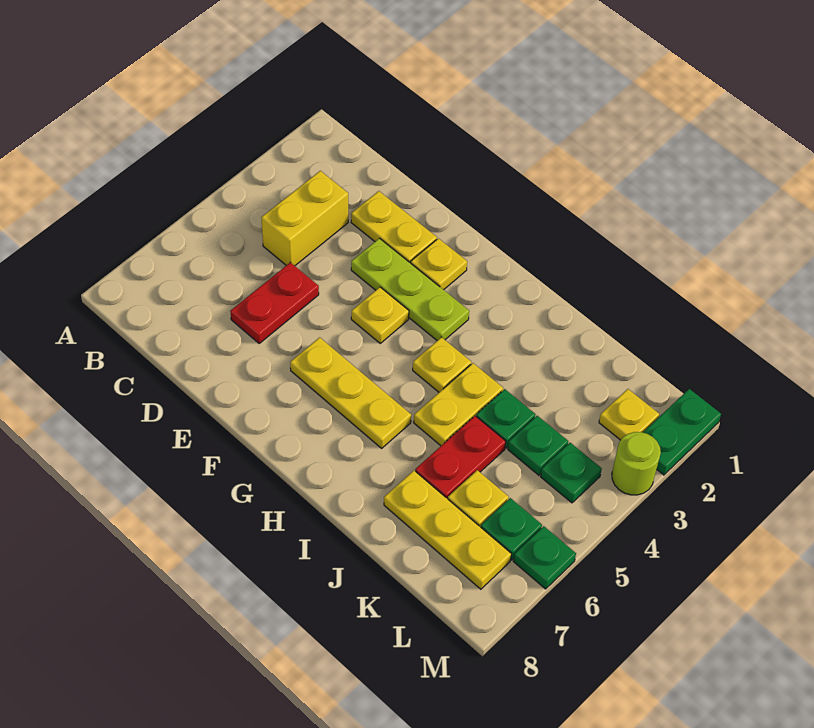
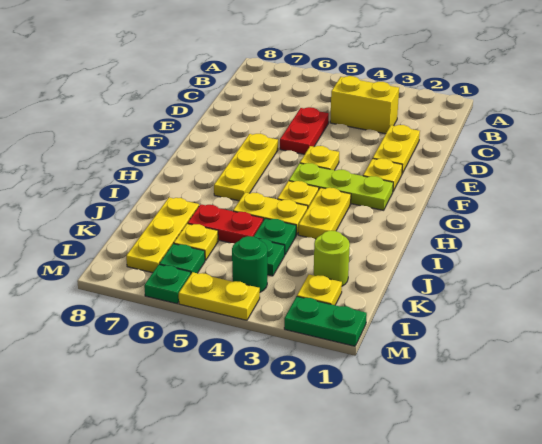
red plate D5:D6 level 1 -> red plate D5:E5 level 1
lime plate E3:G3 level 1 -> lime plate G2:G4 level 1
none -> yellow plate H3:I3 level 1
green plate L4 level 1 -> green round brick L4 level 1
lime round brick M3 level 1 -> lime round brick K2 level 1
none -> yellow plate M4:M5 level 1

